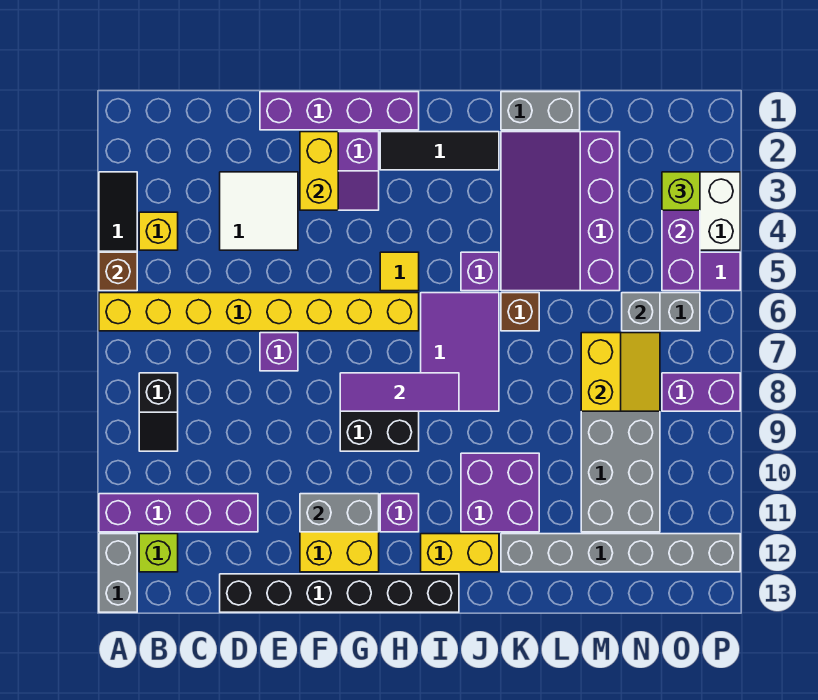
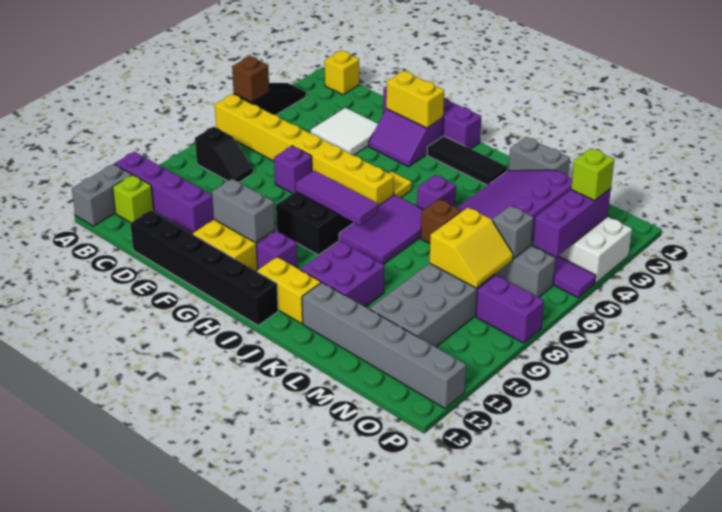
yellow brick B4 level 1 -> yellow brick B1 level 1
black slope B8:B9 level 1 top 8 -> black slope B8:C8 level 1 top B
yellow brick F2:F3 level 2 -> yellow brick F2:G2 level 2

